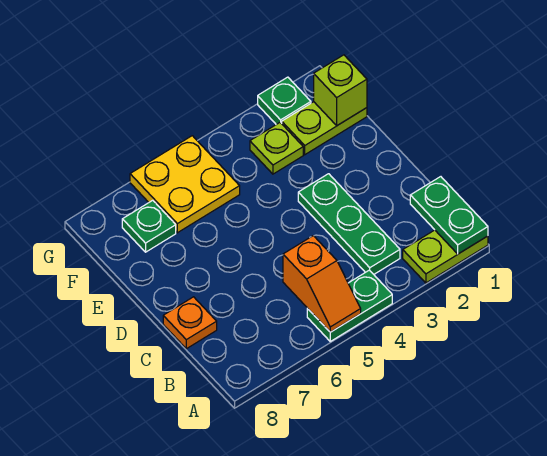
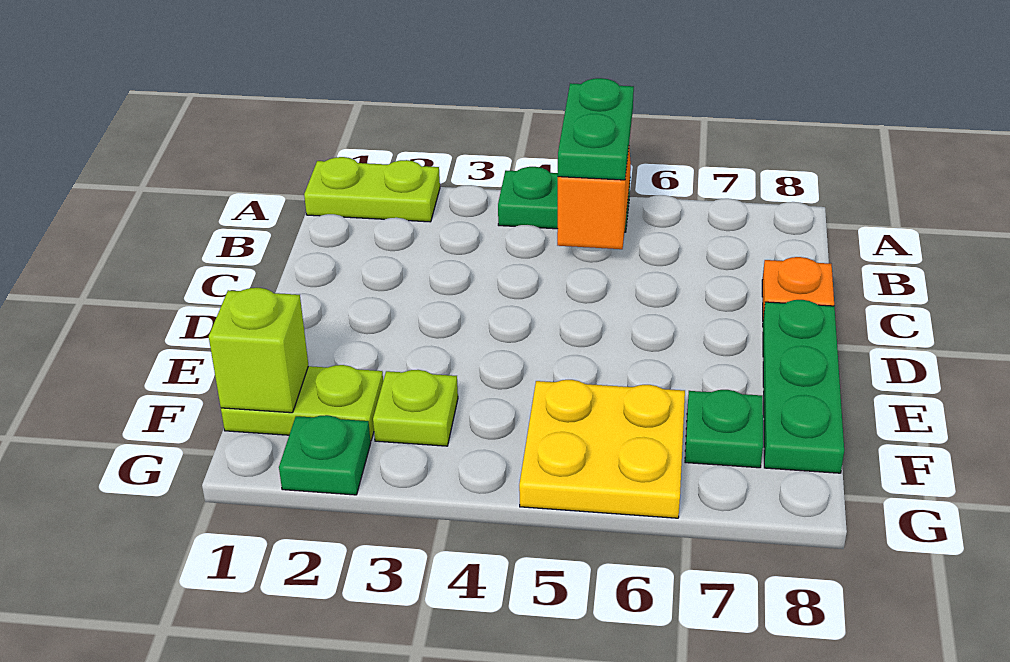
green plate A1:B1 level 2 -> green plate A5:B5 level 3
green plate B3:D3 level 1 -> green plate D8:F8 level 1

